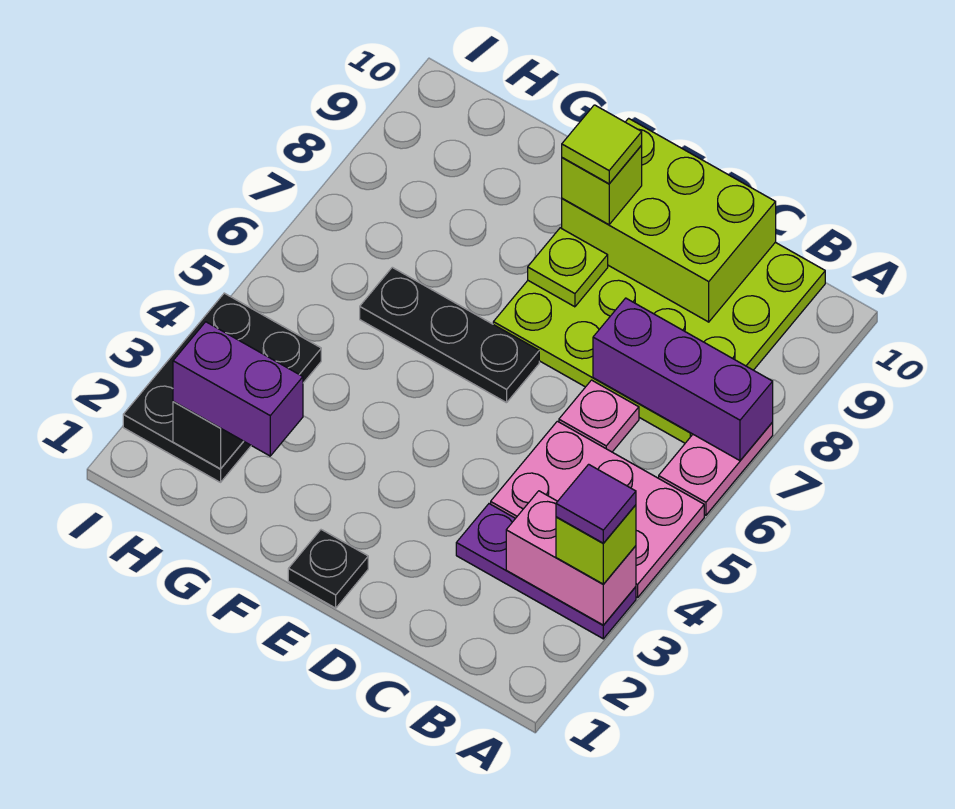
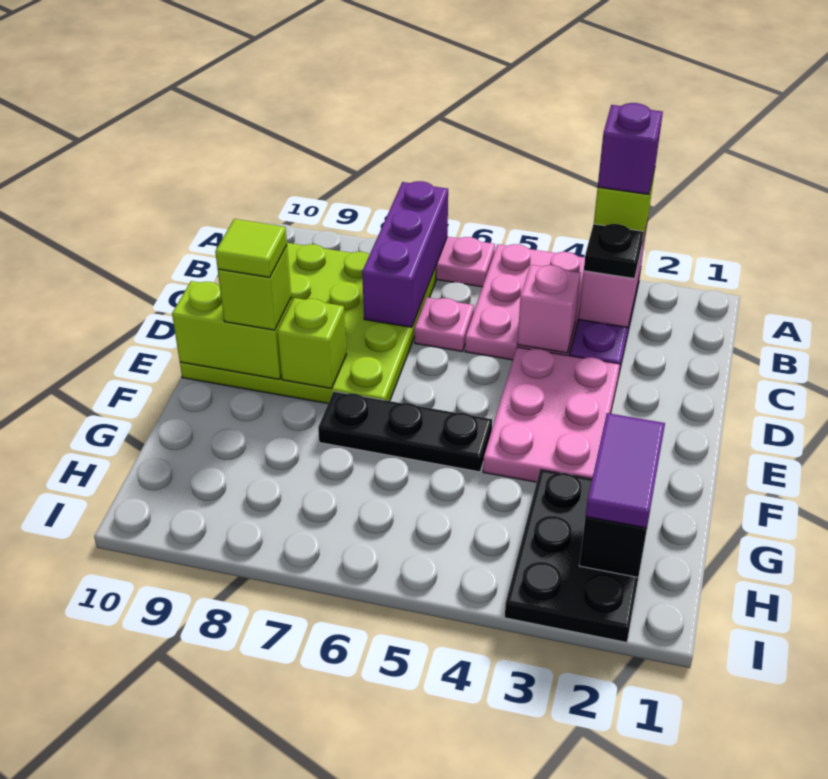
purple tile A3 level 4 -> purple brick A3 level 4
none -> pink brick C4 level 2
lime brick C9:E10 level 2 -> lime brick E9:E10 level 2
none -> pink plate D3:F4 level 1
black plate E1 level 1 -> black plate B3 level 3
black plate E6:G6 level 1 -> black plate F5:F7 level 1
lime plate E8 level 2 -> lime brick E8 level 2
purple brick G2:H2 level 3 -> purple tile G2:H2 level 3
black plate H2:I4 level 1 -> black plate G2:I3 level 1

